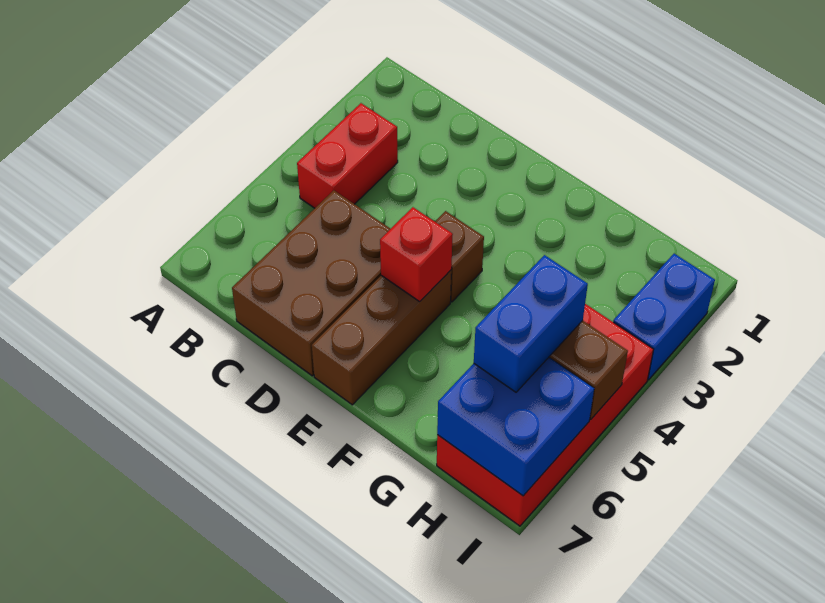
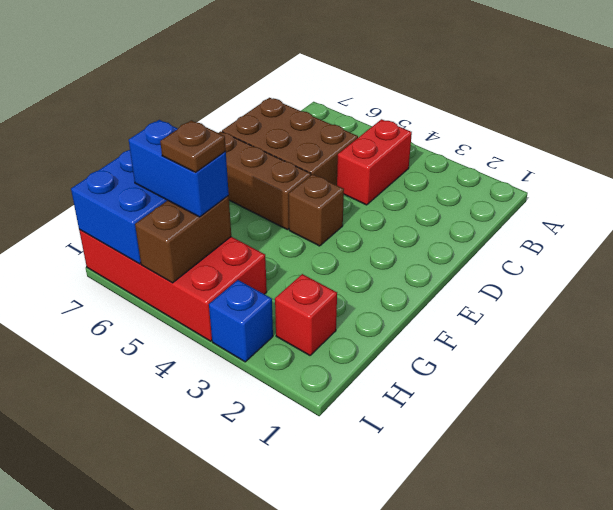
red brick B3:B4 level 1 -> red brick B4:C4 level 1
red brick E5 level 2 -> red brick H2 level 1
none -> brown plate H5 level 4
blue brick I2:I3 level 1 -> blue brick I3 level 1

